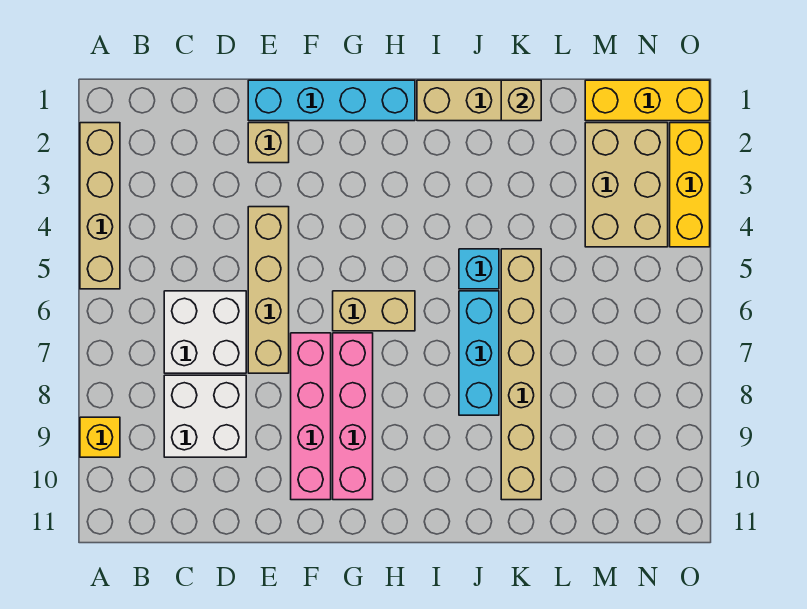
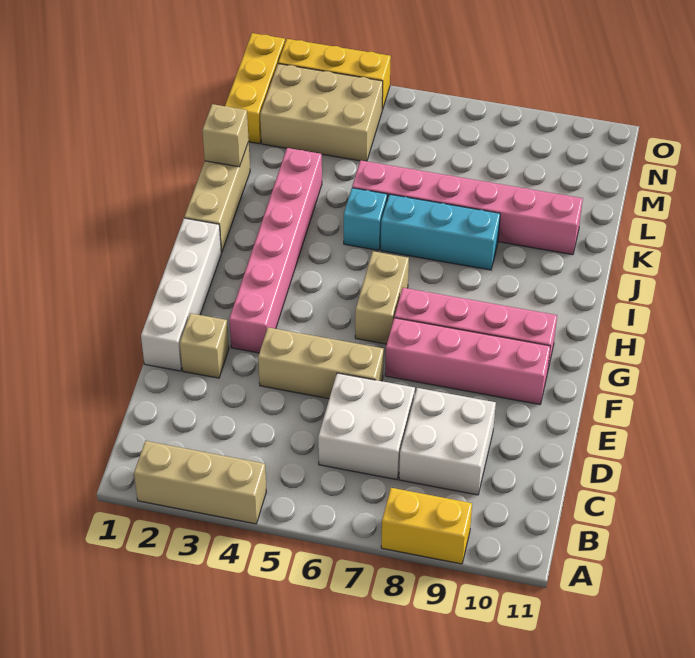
tan brick A2:A5 level 1 -> tan brick A2:A4 level 1
yellow brick A9 level 1 -> yellow brick A8:A9 level 1
cyan brick E1:H1 level 1 -> white brick E1:H1 level 1
tan brick E4:E7 level 1 -> tan brick E4:E6 level 1
none -> pink brick F3:K3 level 1
tan brick K5:K10 level 1 -> pink brick K5:K10 level 1

